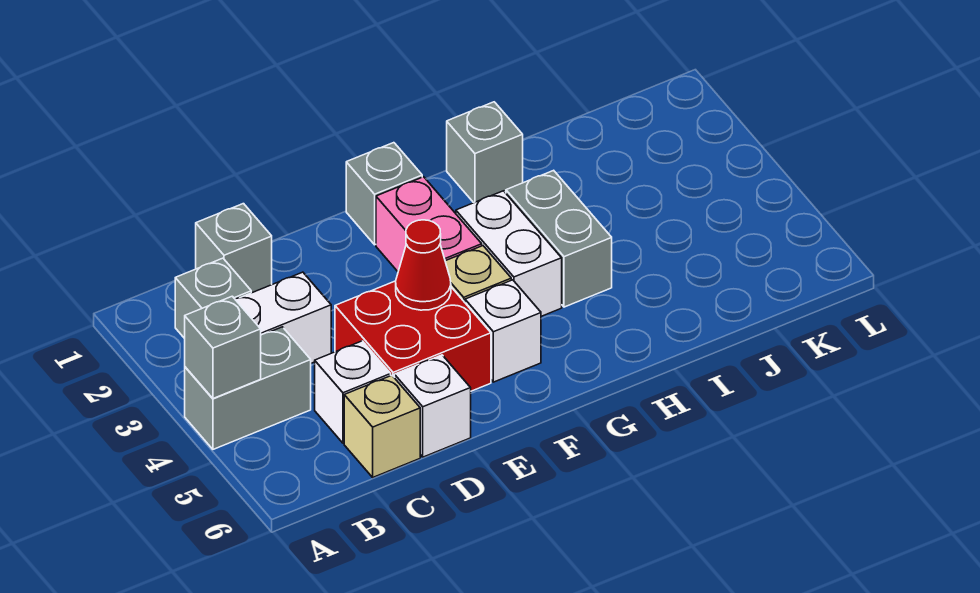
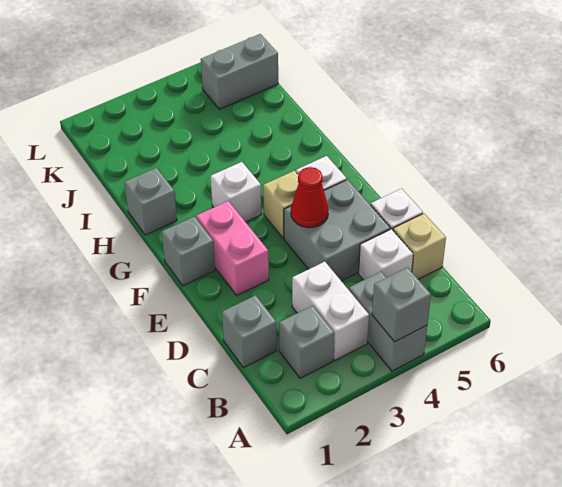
red brick D4:E5 level 1 -> grey brick D4:E5 level 1
pink brick F2:F3 level 1 -> pink brick E2:F2 level 1
white brick G3:G4 level 1 -> white brick G3 level 1
grey brick H3:H4 level 1 -> grey brick K5:K6 level 1

